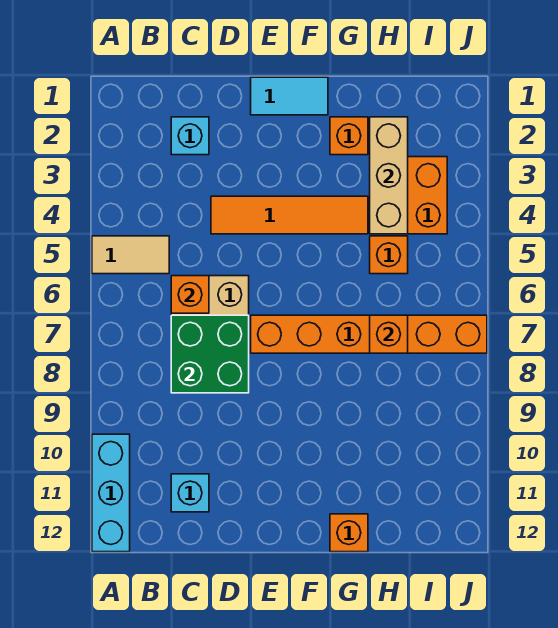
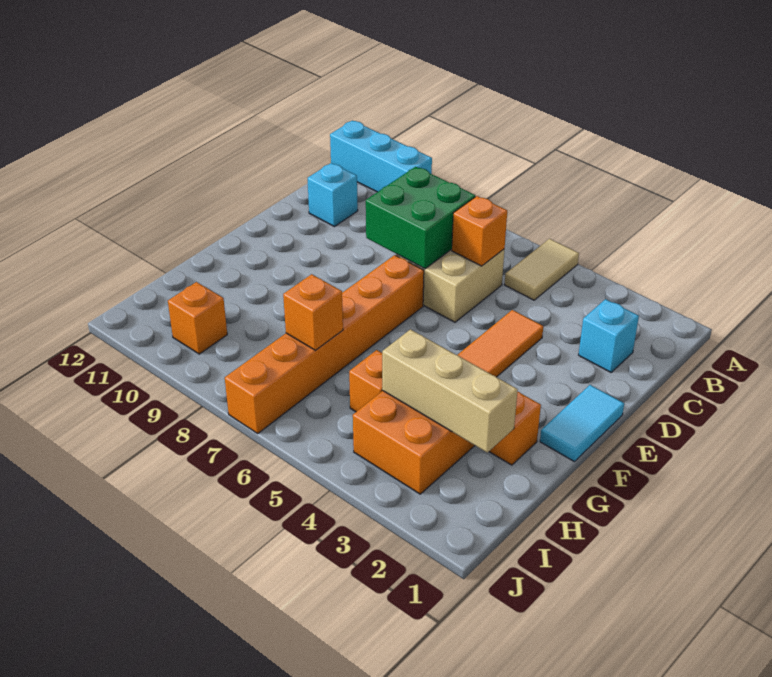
orange brick G12 level 1 -> orange brick I10 level 1

